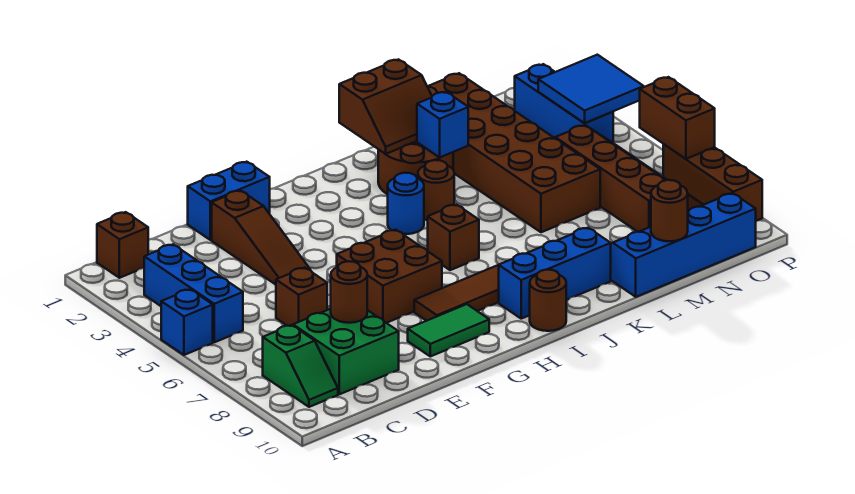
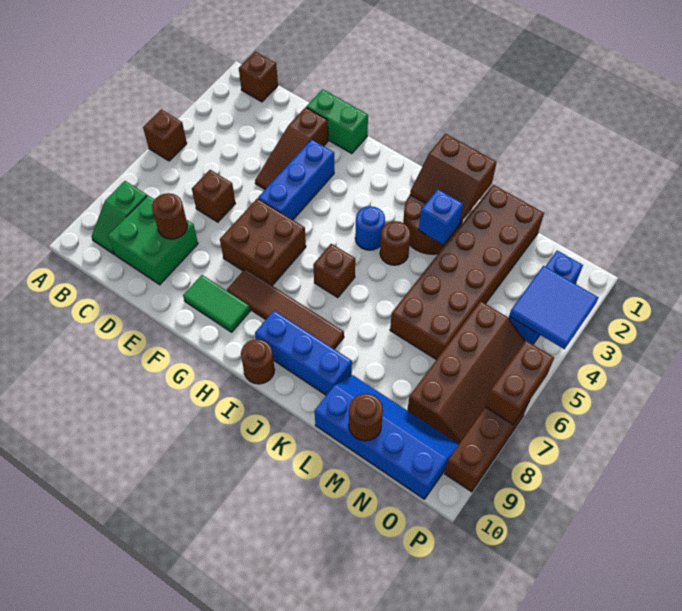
blue brick A5 level 1 -> brown brick A5 level 1
blue brick B3:B5 level 1 -> blue brick F3:F5 level 1
blue brick E1:F1 level 1 -> green brick E1:F1 level 1

